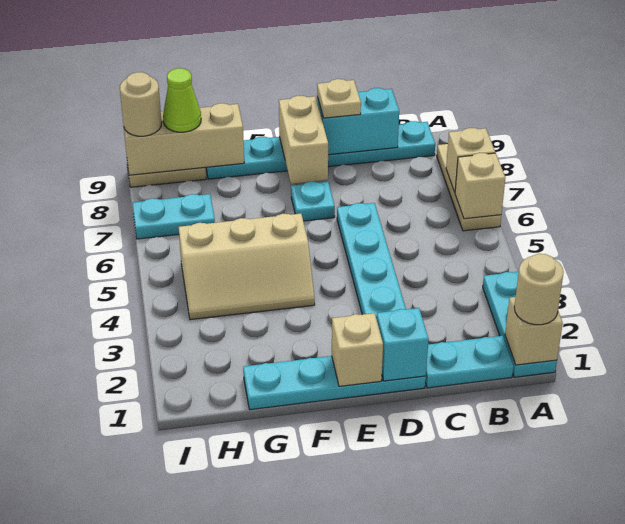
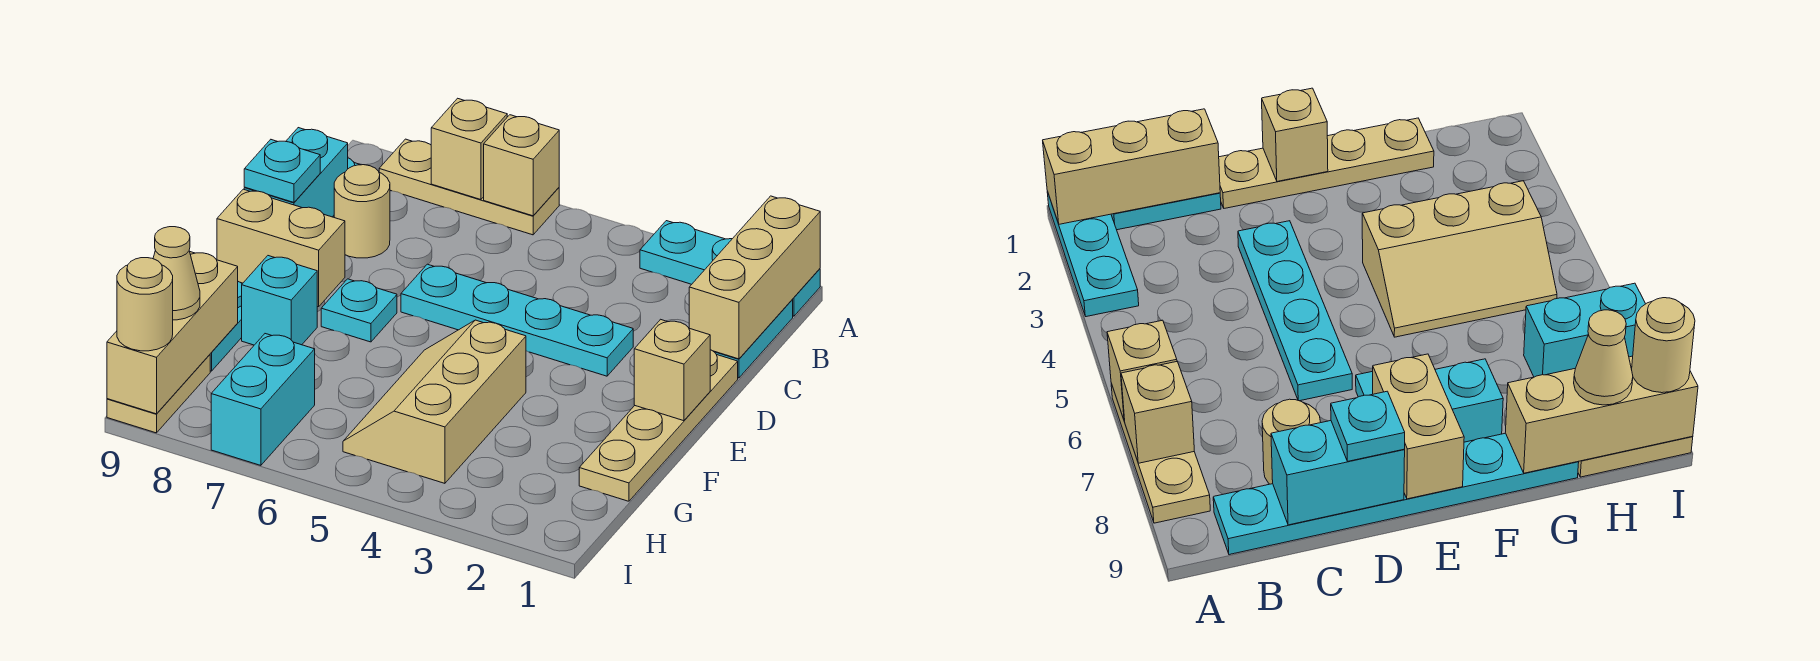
tan brick A1 level 2 -> tan brick A1:C1 level 2
tan round brick A1 level 3 -> tan round brick C8 level 1
cyan plate D1:G1 level 1 -> tan plate D1:G1 level 1
cyan brick D1 level 2 -> cyan brick F8 level 1
tan plate D9 level 3 -> cyan plate D9 level 3
tan slope F4:H5 level 1 top 5 -> tan slope F4:H5 level 1 top 4
cyan plate H7:I7 level 1 -> cyan brick H7:I7 level 1
lime cone H9 level 3 -> tan cone H9 level 3

